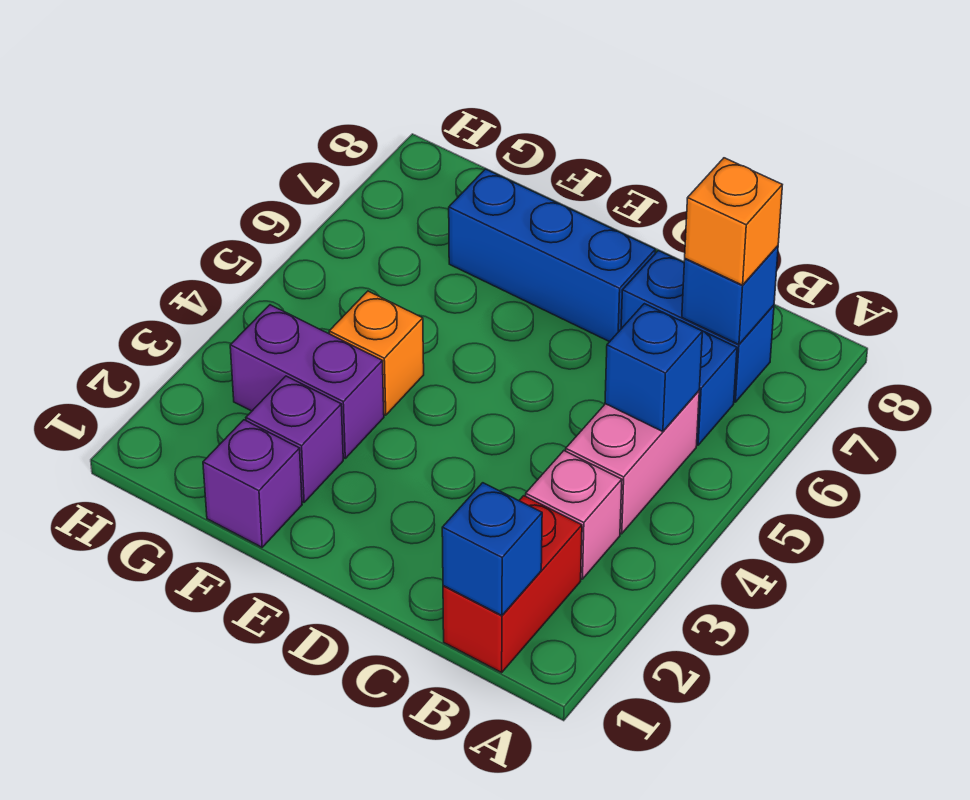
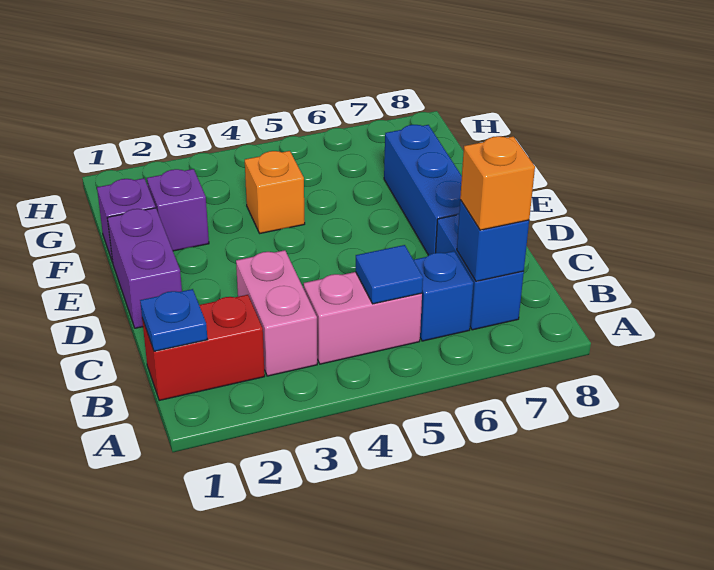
blue brick B1 level 2 -> blue plate B1 level 2
pink brick B3 level 1 -> pink brick B3:C3 level 1
blue brick B5 level 2 -> blue tile B5 level 2
purple brick F3:G3 level 1 -> purple brick D1:E1 level 1

